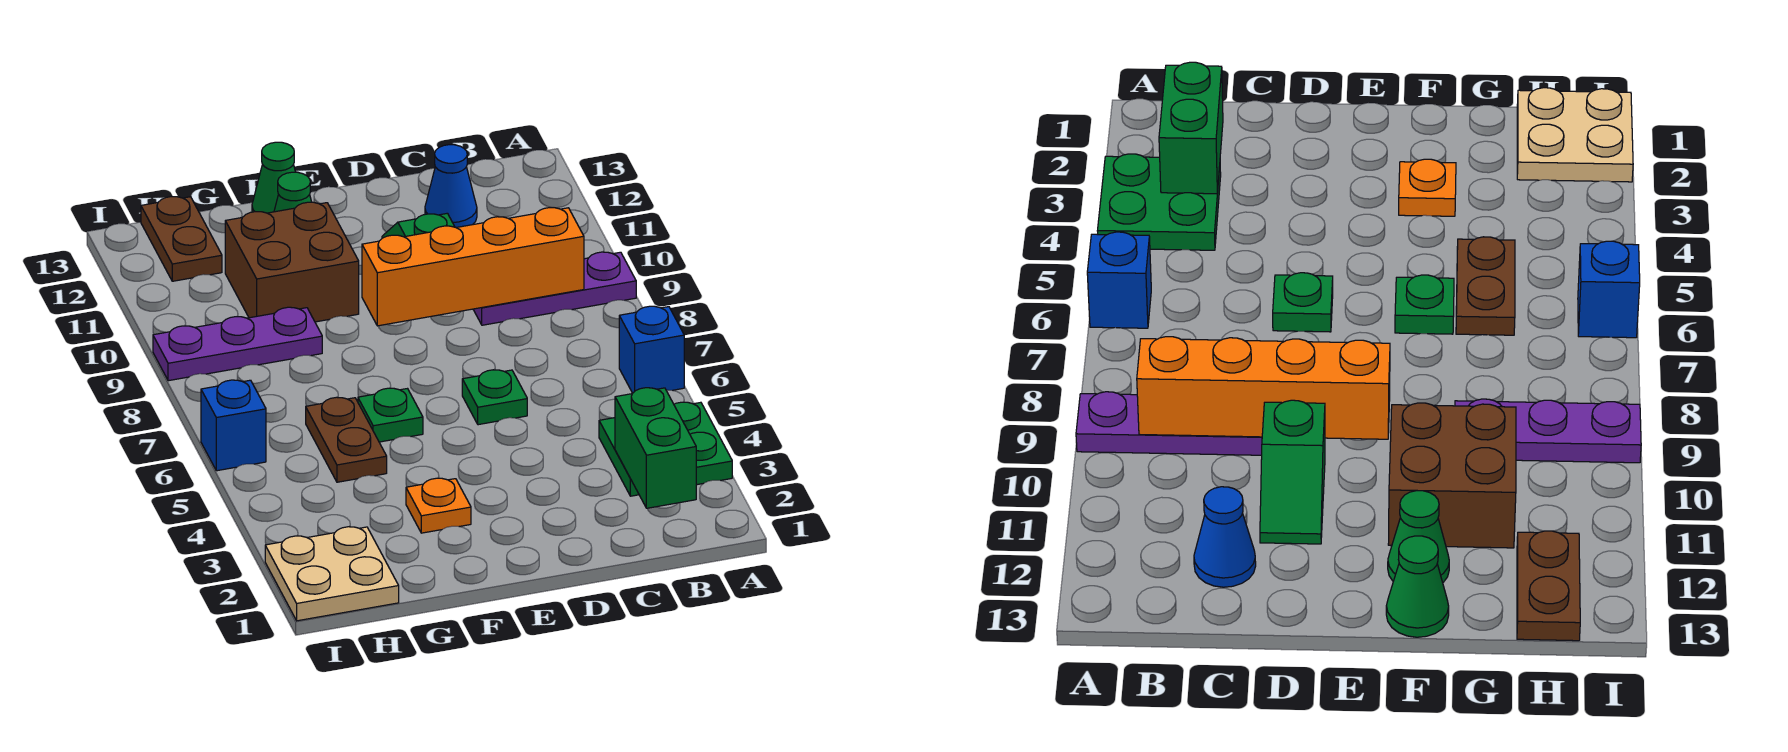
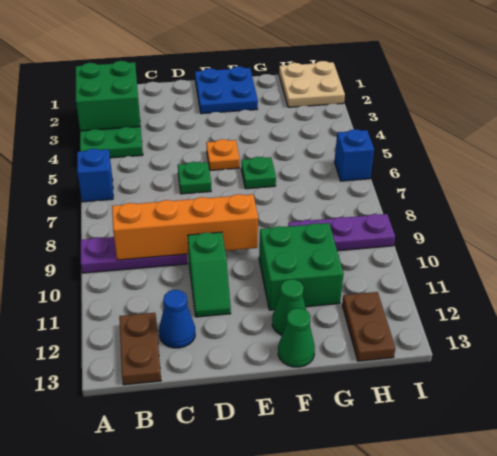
green brick B2:B3 level 2 -> green brick A2:B3 level 2
none -> blue plate E1:F2 level 1
orange plate F3 level 1 -> orange plate E5 level 1
brown brick F10:G11 level 1 -> green brick F10:G11 level 1
brown plate G5:G6 level 1 -> brown plate B12:B13 level 1

